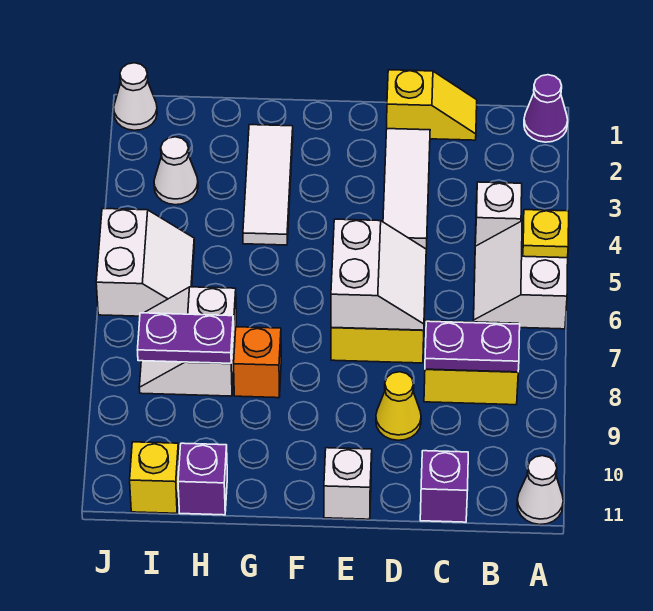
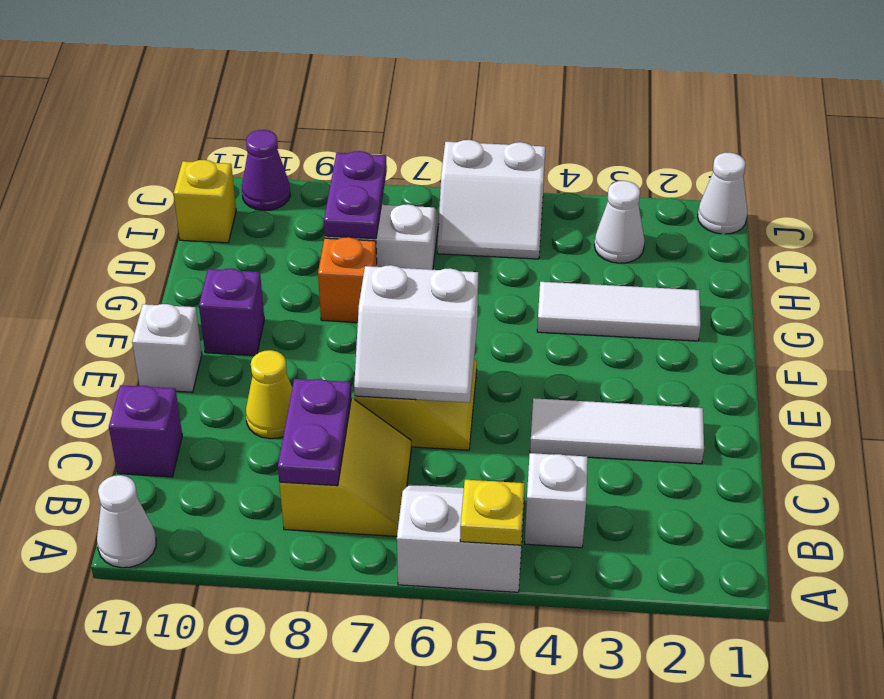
purple cone A1 level 1 -> purple cone J10 level 1
yellow slope C1:D1 level 1 top D -> none
purple brick H11 level 1 -> purple brick F10 level 1

